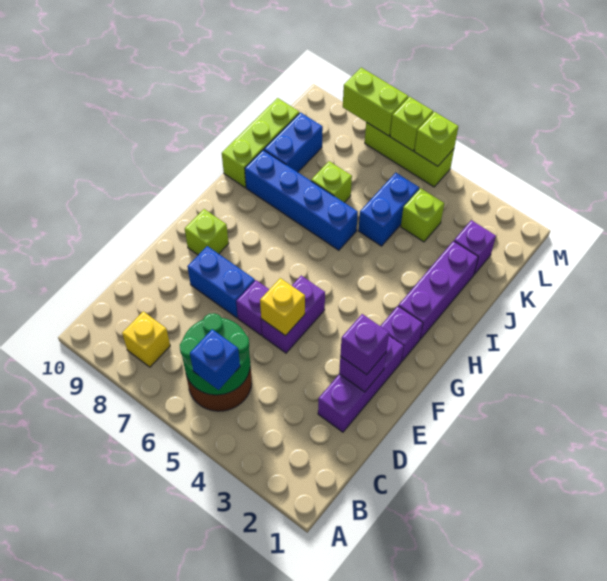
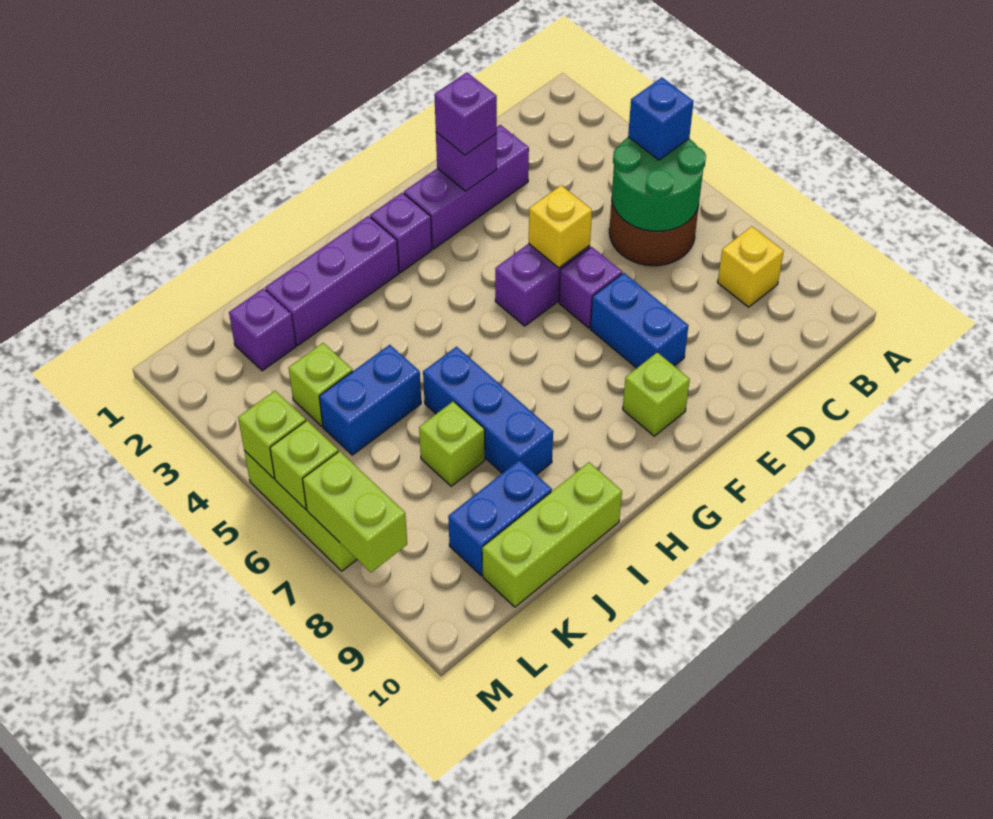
blue brick I6:I9 level 1 -> blue brick I6:I8 level 1

